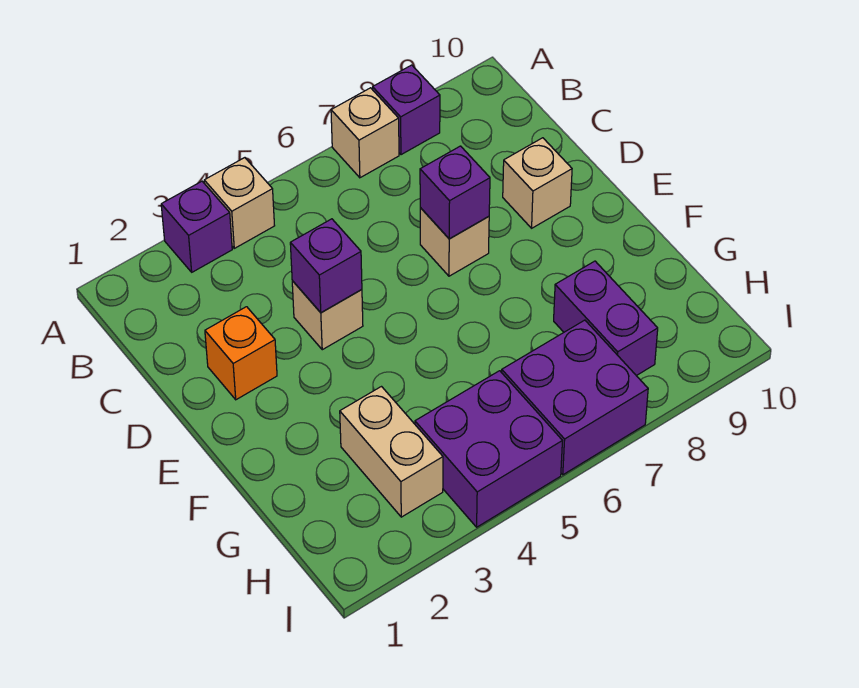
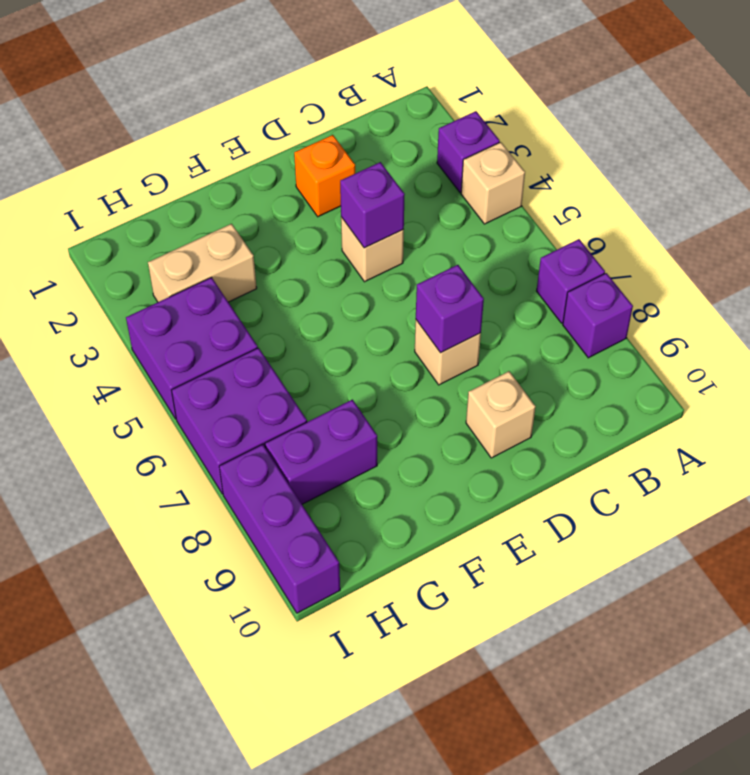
tan brick A7 level 1 -> purple brick A7 level 1
none -> purple brick I8:I10 level 1

